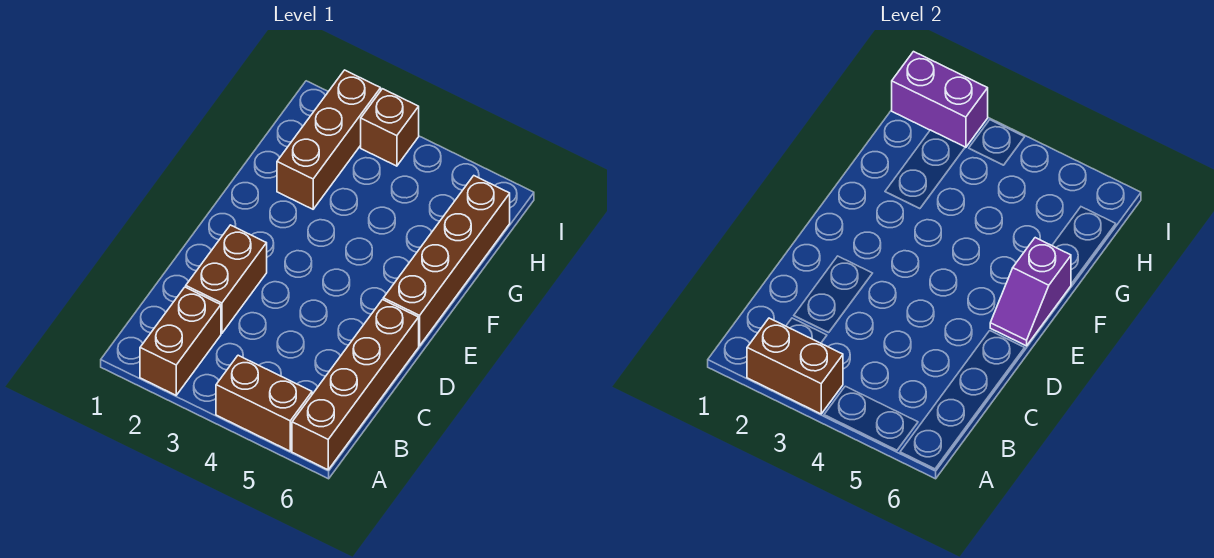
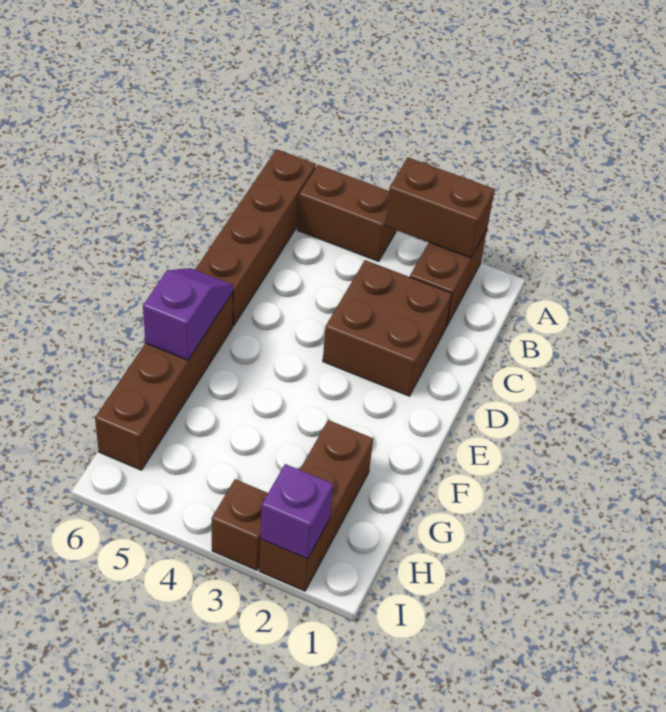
brown brick C2:D2 level 1 -> brown brick C2:D3 level 1
purple brick I1:I2 level 2 -> purple brick I2 level 2

